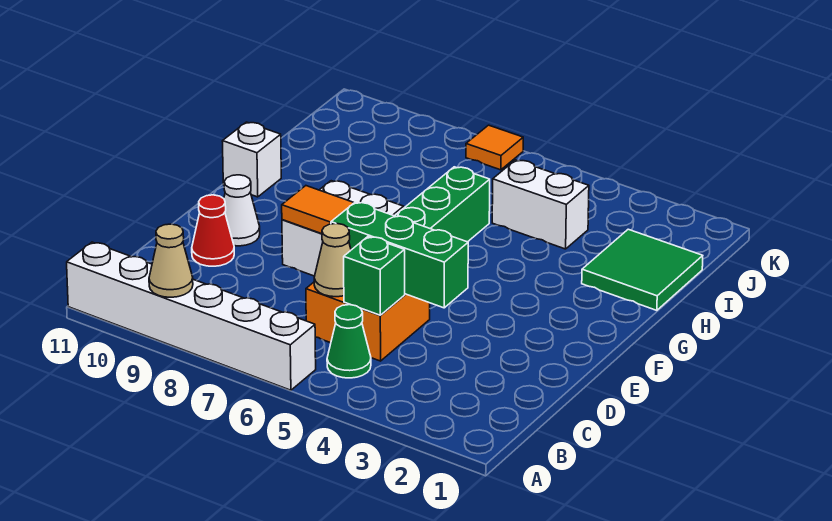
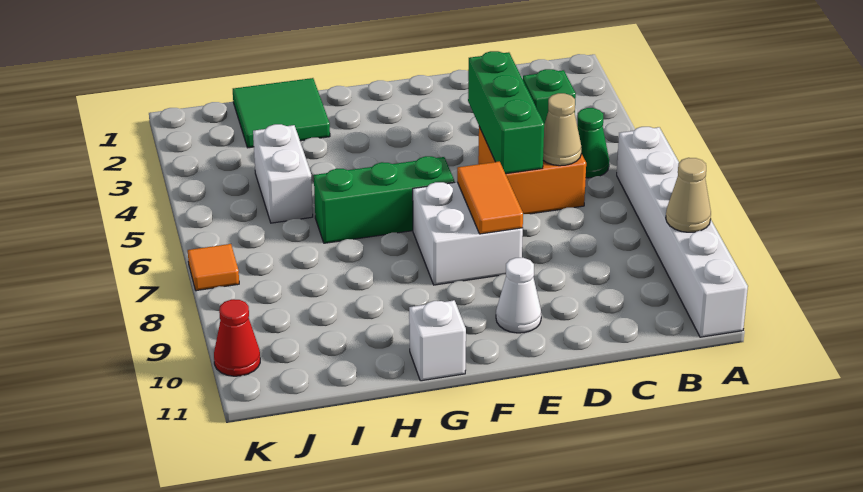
red cone D10 level 1 -> red cone K10 level 1

